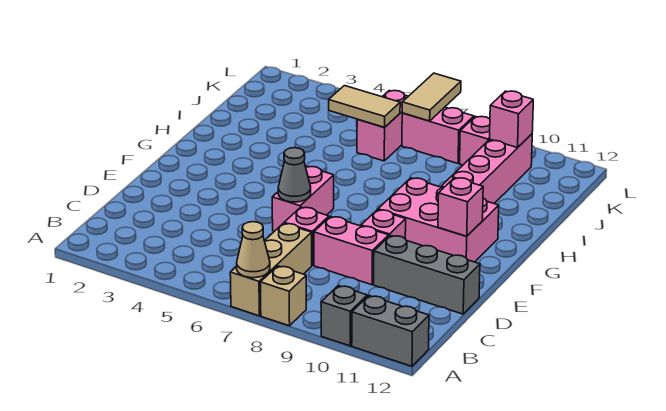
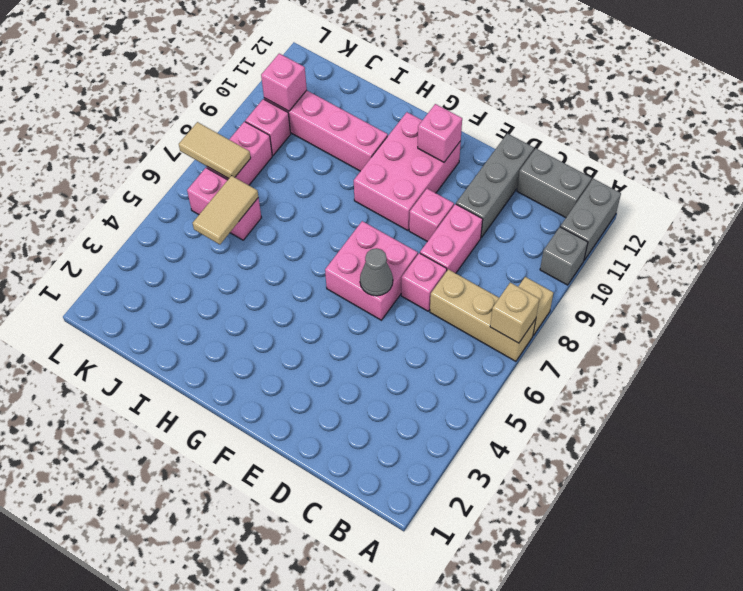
tan cone A7 level 2 -> tan brick A7 level 2
none -> grey brick B12:C12 level 1
pink brick E6:F6 level 1 -> pink brick E6:F7 level 1

